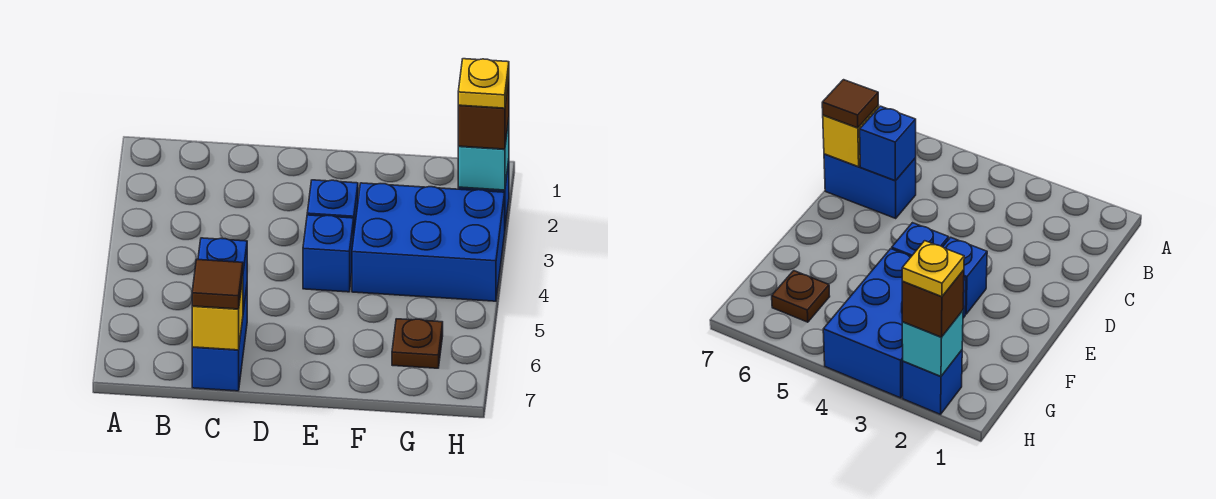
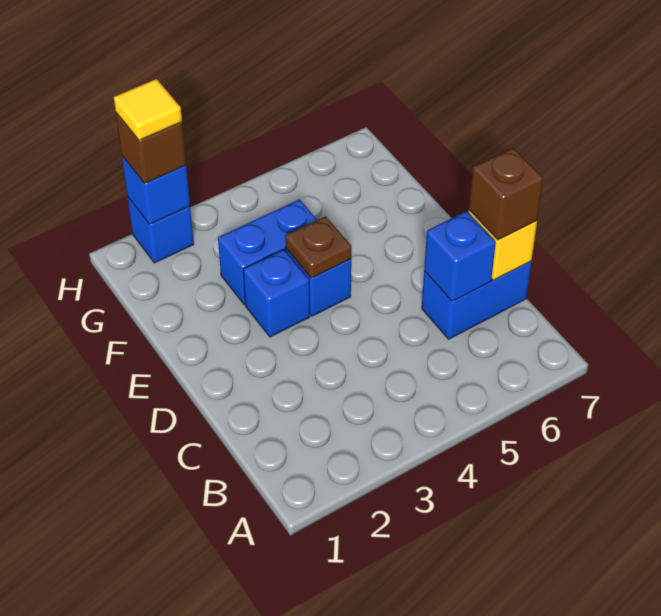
brown tile C7 level 3 -> brown brick C7 level 3
blue brick F3:H4 level 1 -> blue brick F3:F4 level 1
brown plate G6 level 1 -> brown plate E4 level 2
cyan brick H2 level 2 -> blue brick H2 level 2
yellow plate H2 level 4 -> yellow tile H2 level 4

